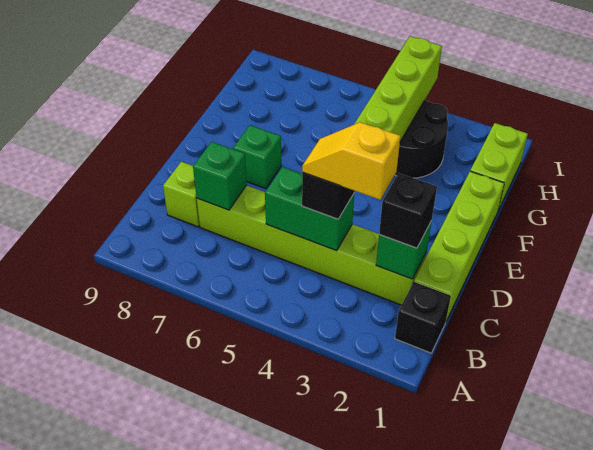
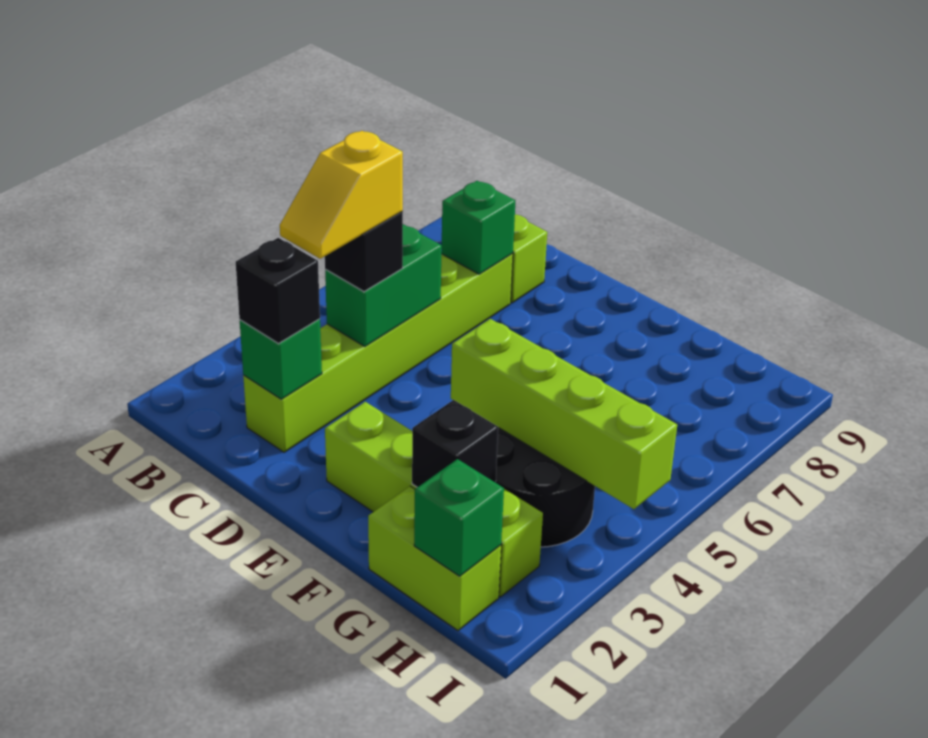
black brick B1 level 1 -> black brick G2 level 2
lime brick C1:F1 level 1 -> lime brick E2:H2 level 1
yellow slope C3:C4 level 4 top 3 -> yellow slope C3:C4 level 4 top 4
green brick E7 level 1 -> green brick H1 level 2

